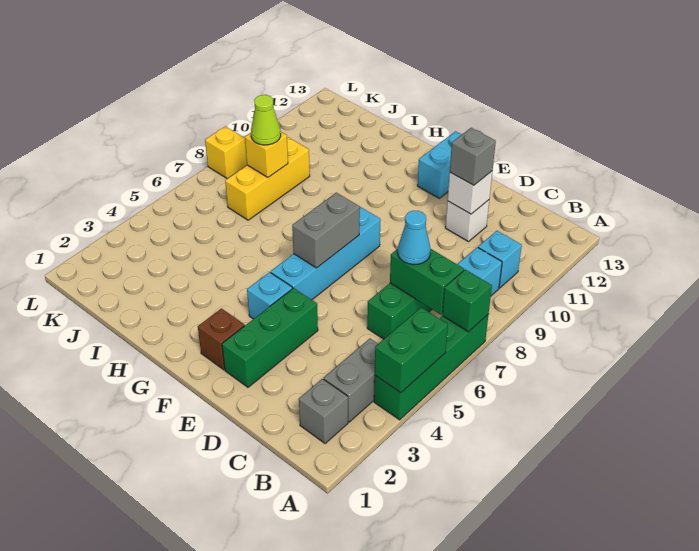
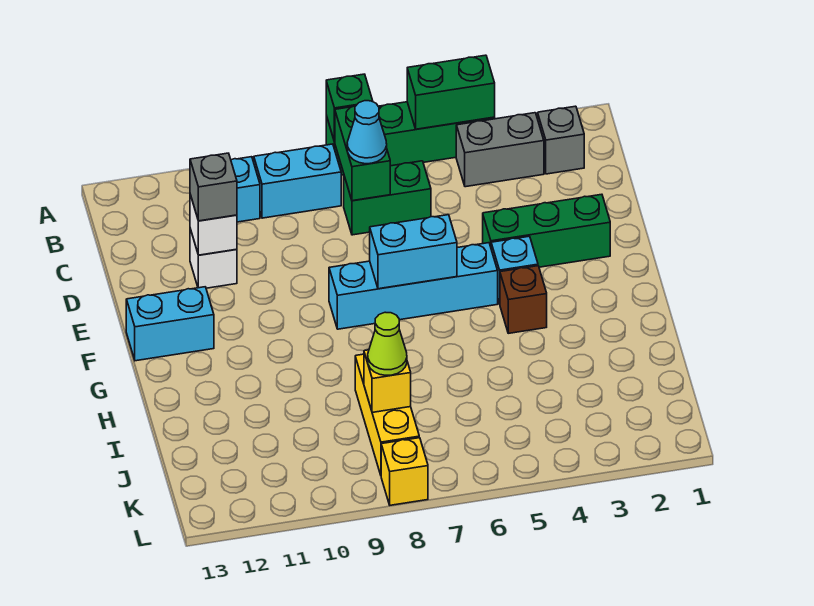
brown brick F2 level 1 -> brown brick G4 level 1
grey brick F6:F7 level 2 -> cyan brick F6:F7 level 2
yellow brick J7:J9 level 1 -> yellow brick I8:K8 level 1

